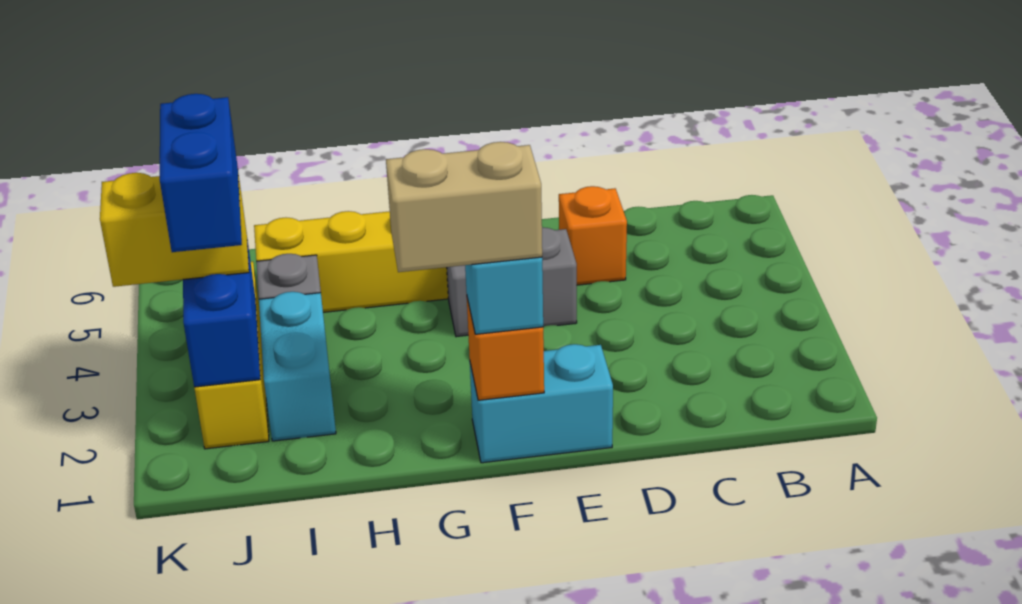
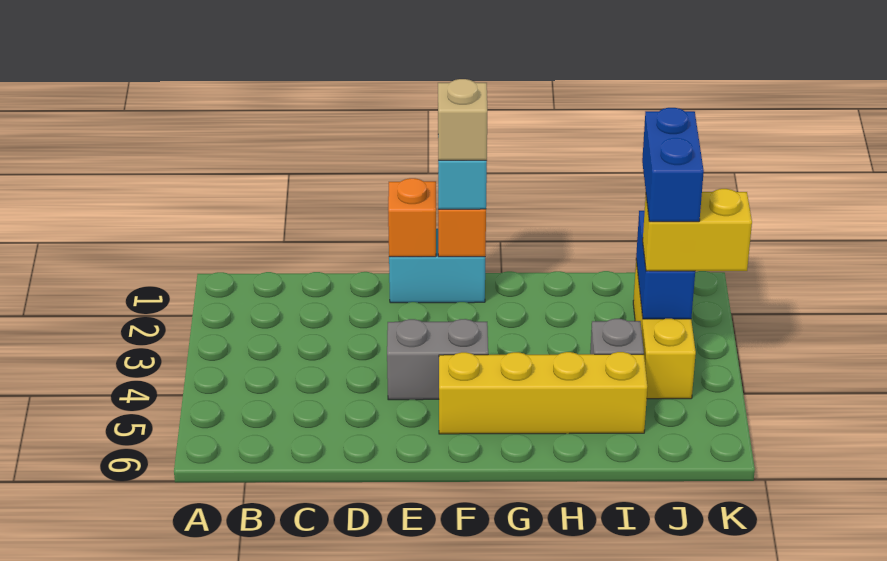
orange brick D5 level 1 -> orange brick E1 level 2
tan brick F1:G1 level 4 -> tan brick F1 level 4
cyan brick I2:I3 level 1 -> none

